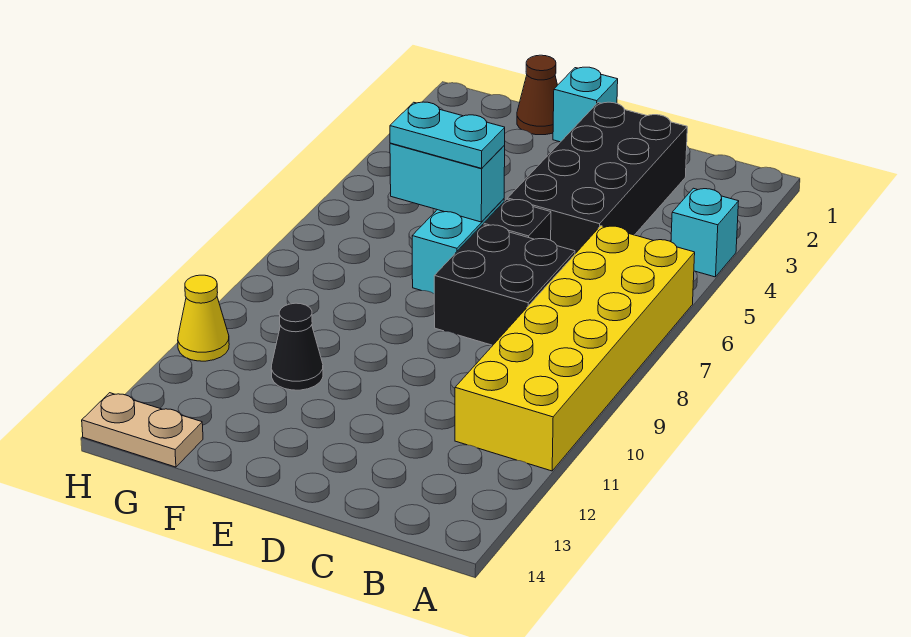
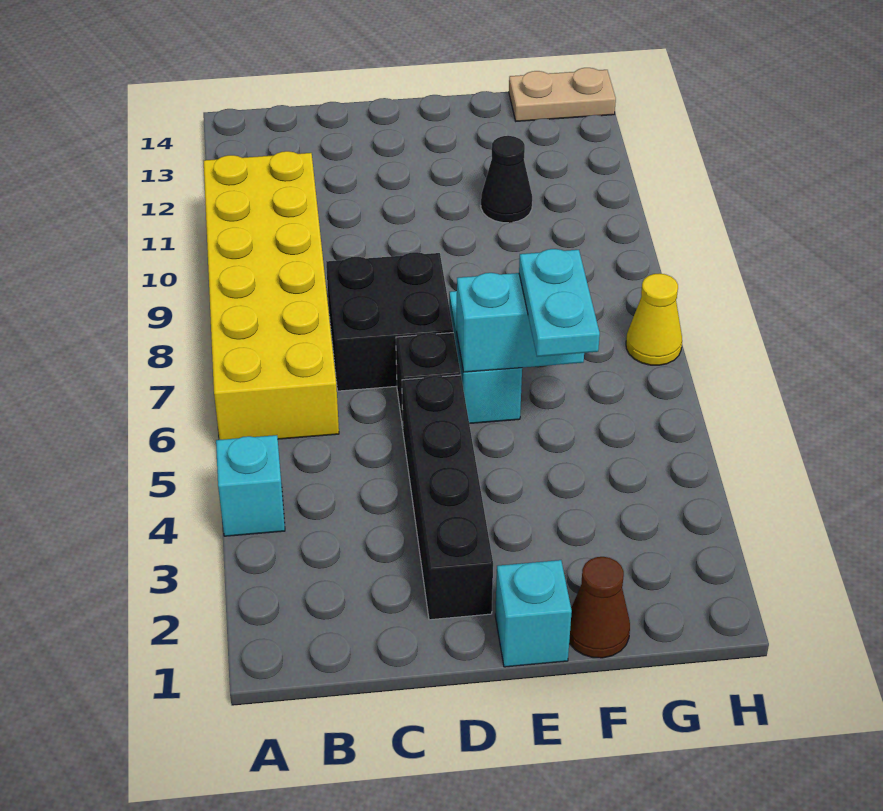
black brick C2:D5 level 1 -> black brick D2:D5 level 1
cyan plate E6:F6 level 3 -> cyan plate F5:F6 level 3
yellow cone H11 level 1 -> yellow cone H7 level 1

